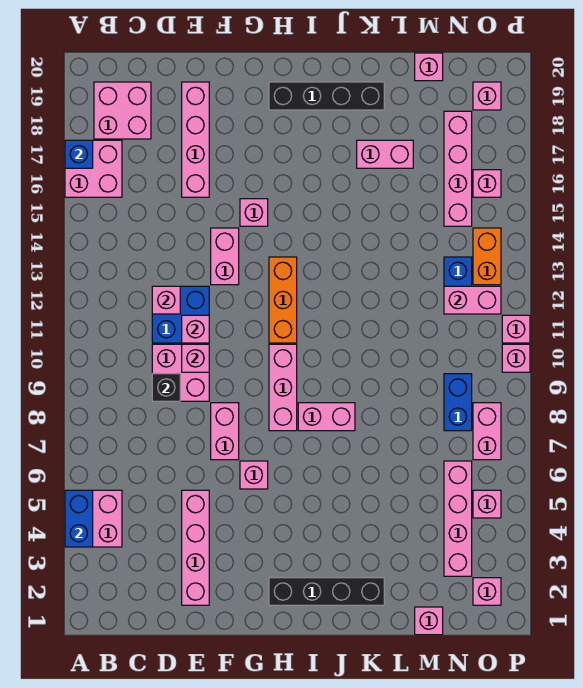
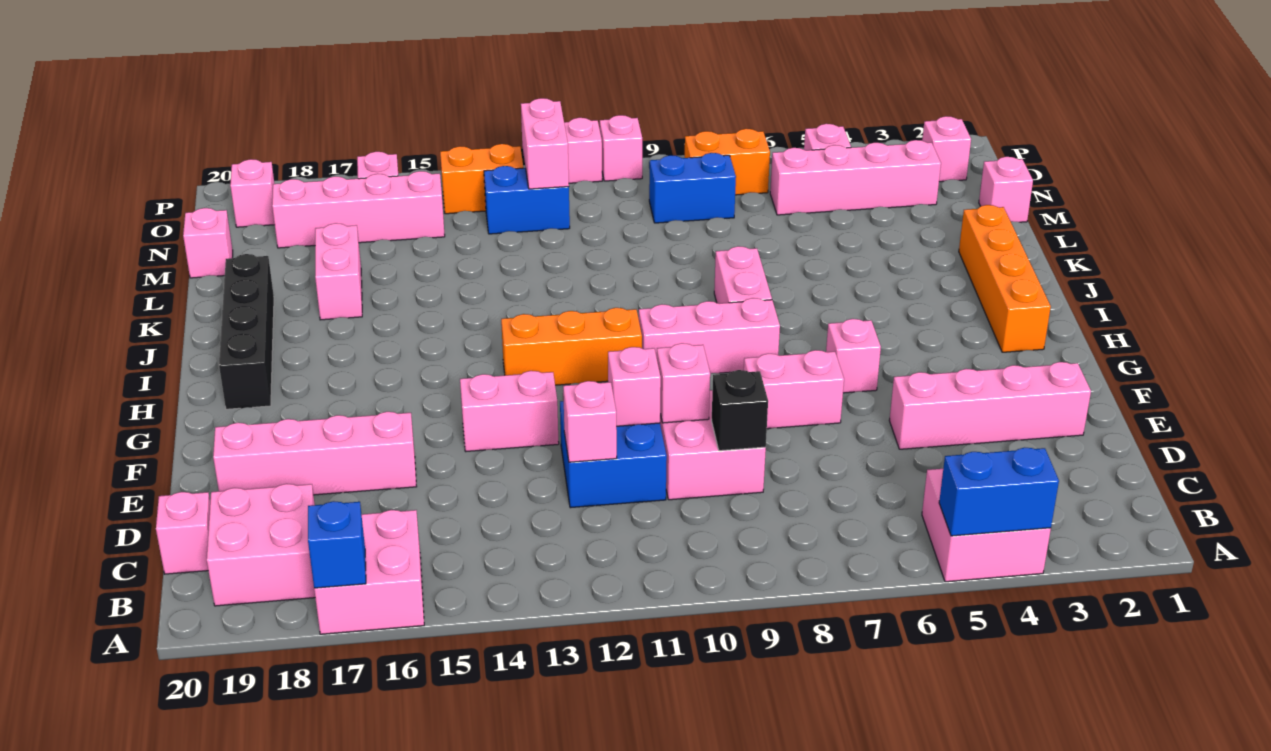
pink brick G15 level 1 -> pink brick C20 level 1
black brick H2:K2 level 1 -> orange brick H2:K2 level 1
pink brick O7:O8 level 1 -> orange brick O7:O8 level 1

